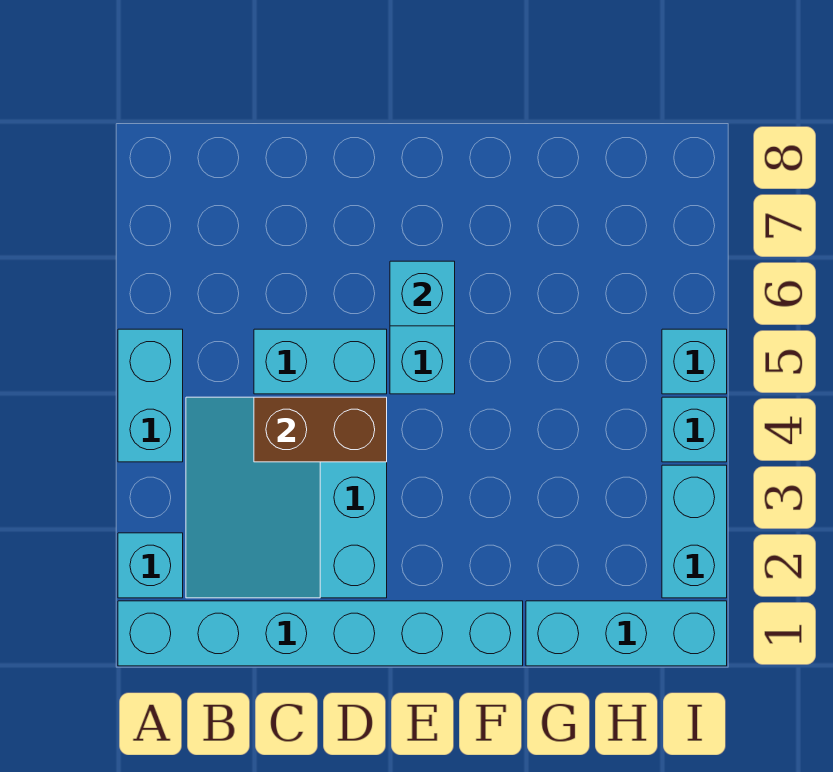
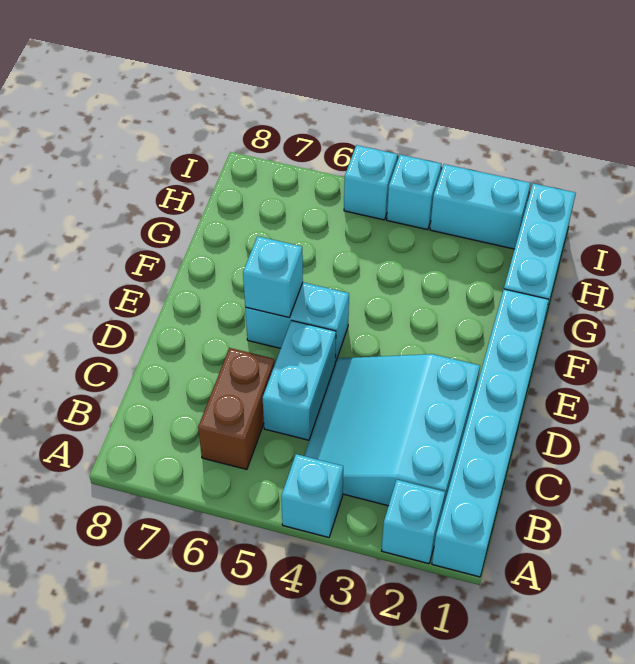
cyan brick A4:A5 level 1 -> cyan brick A4 level 1
cyan slope B2:D4 level 1 top D -> cyan slope B2:D4 level 1 top 2
brown brick C4:D4 level 2 -> brown brick B6:C6 level 1

